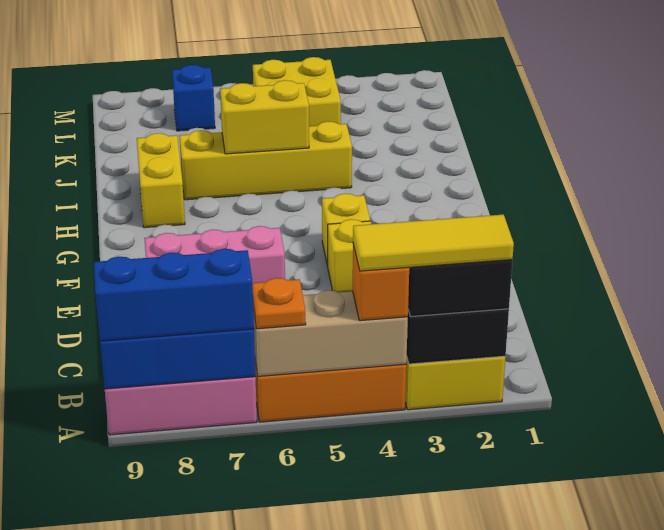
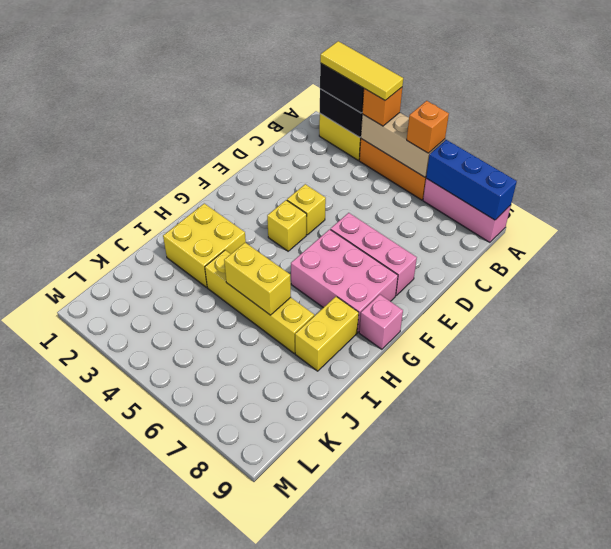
orange plate A6 level 3 -> orange brick A6 level 3
blue brick A7:A9 level 3 -> none
none -> pink brick F6:G8 level 1
none -> pink brick G9 level 1
yellow brick K4:L5 level 1 -> yellow brick H2:I3 level 1
blue brick L7 level 1 -> none

